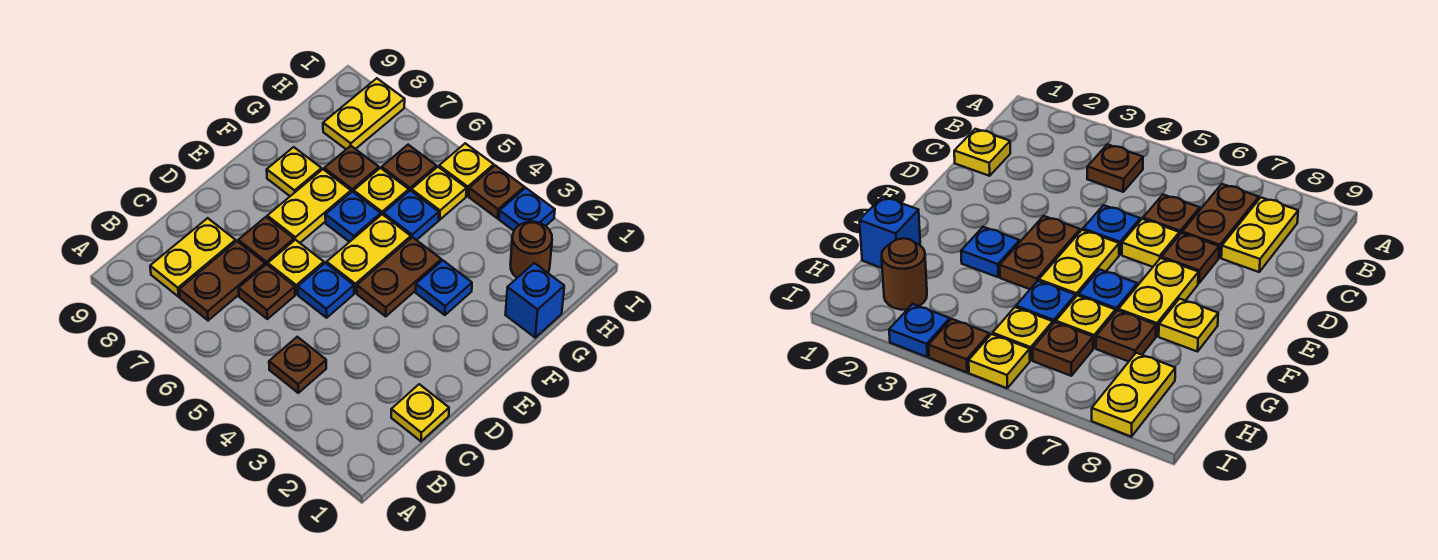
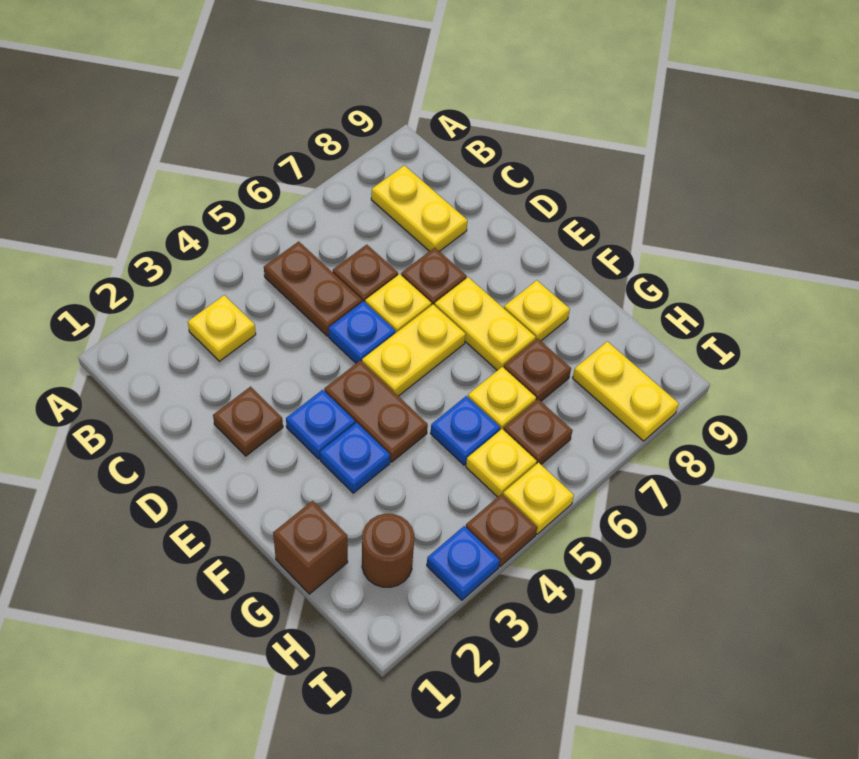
brown plate B4 level 1 -> brown plate D2 level 1
brown plate B7:C7 level 1 -> brown plate B5:C5 level 1
yellow plate C1 level 1 -> yellow plate B3 level 1
yellow plate E5:F5 level 1 -> yellow plate E5:E6 level 1
blue plate F6 level 1 -> blue plate E3 level 1
blue brick G1 level 1 -> brown brick G1 level 1

